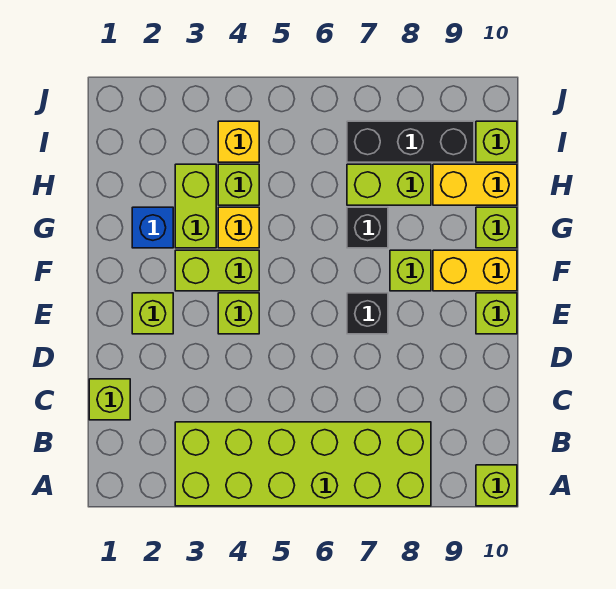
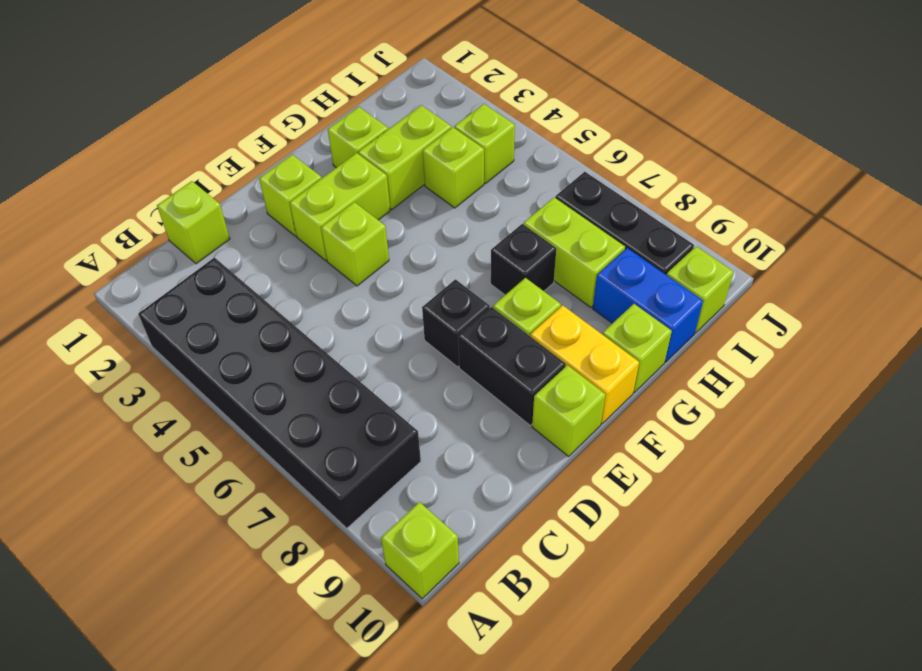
lime brick A3:B8 level 1 -> black brick A3:B8 level 1
none -> black brick E8:E9 level 1
lime brick F3:F4 level 1 -> lime brick E3:F3 level 1
blue brick G2 level 1 -> lime brick G2 level 1
yellow brick G4 level 1 -> none
yellow brick H9:H10 level 1 -> blue brick H9:H10 level 1
yellow brick I4 level 1 -> lime brick I4 level 1

